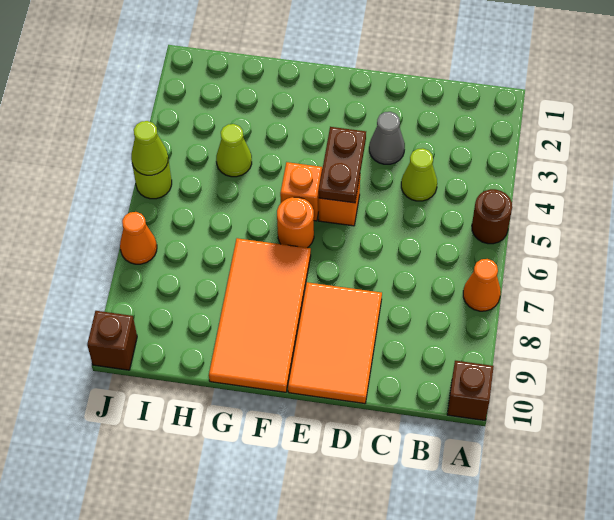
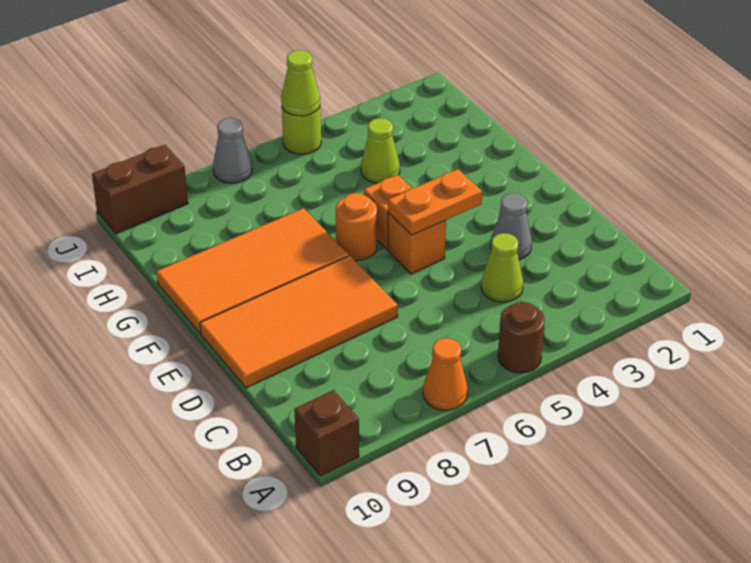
orange tile D8:E10 level 1 -> orange tile D7:E10 level 1
brown plate E4:E5 level 2 -> orange plate E4:E5 level 2
orange cone J7 level 1 -> grey cone J7 level 1
brown brick J10 level 1 -> brown brick J9:J10 level 1

